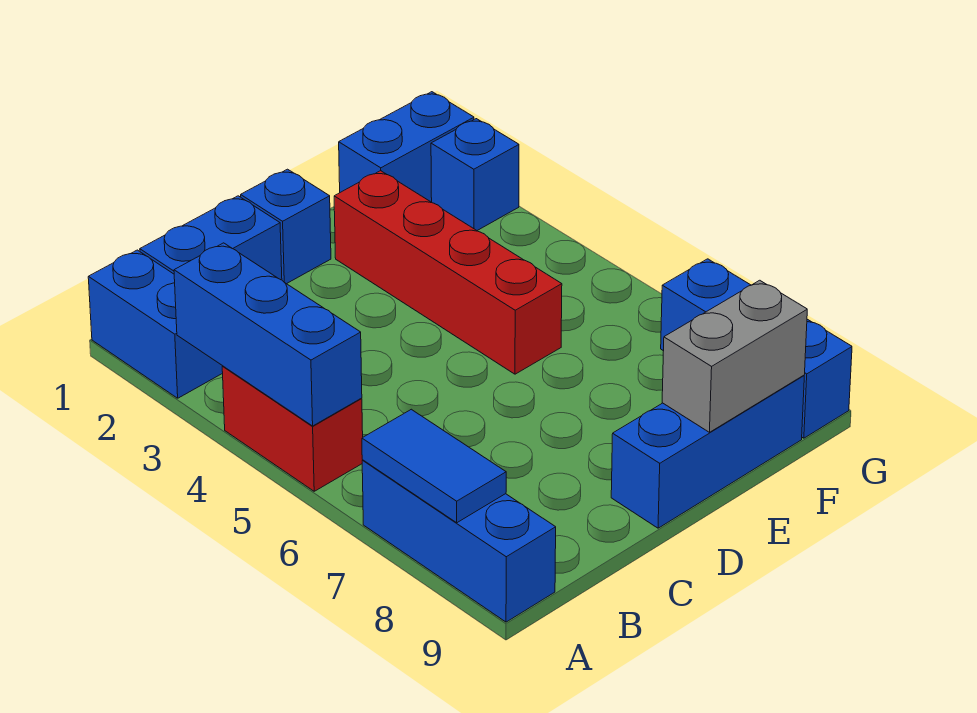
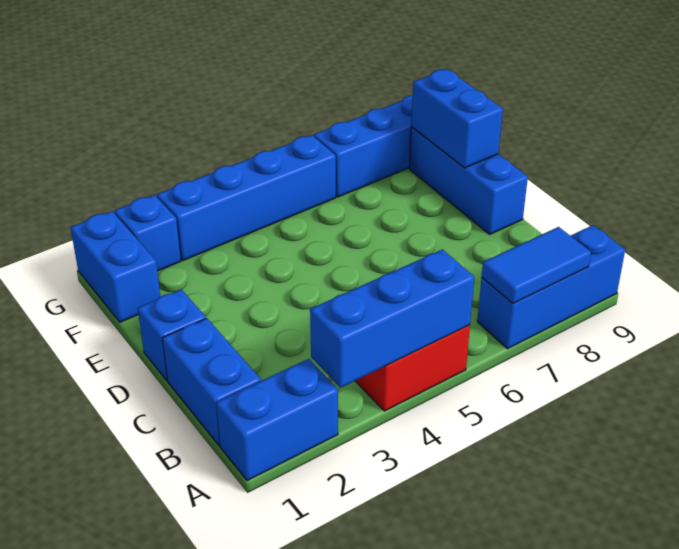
red brick E2:E5 level 1 -> none
grey brick E9:F9 level 2 -> blue brick E9:F9 level 2
none -> blue brick G3:G6 level 1

